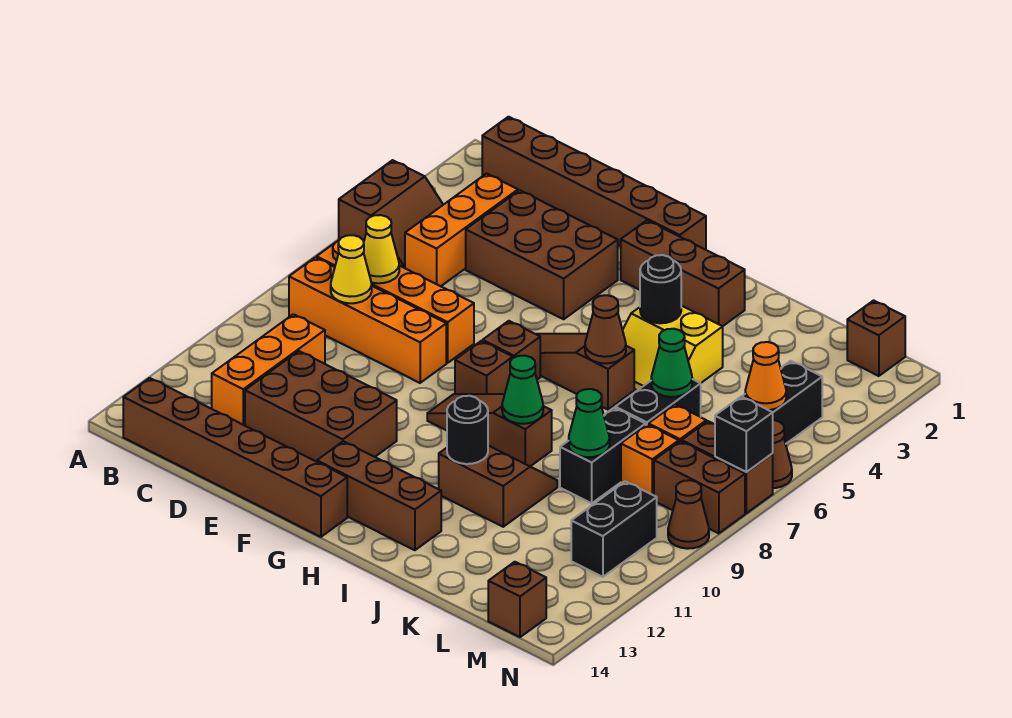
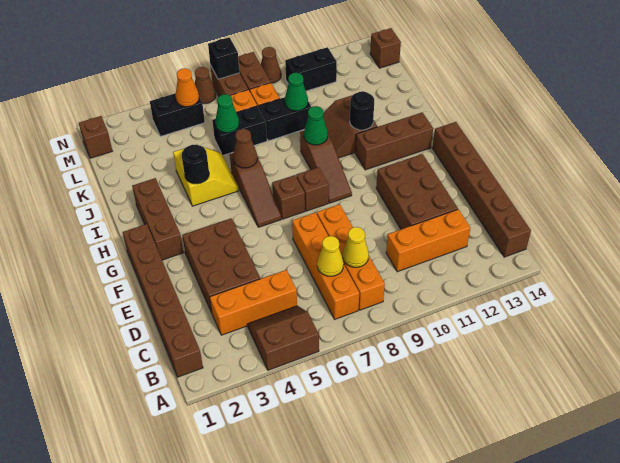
brown brick G13:I13 level 1 -> brown brick H11:H13 level 1

